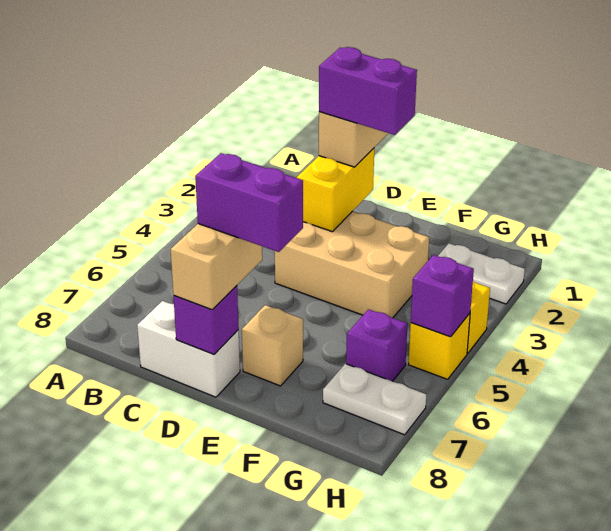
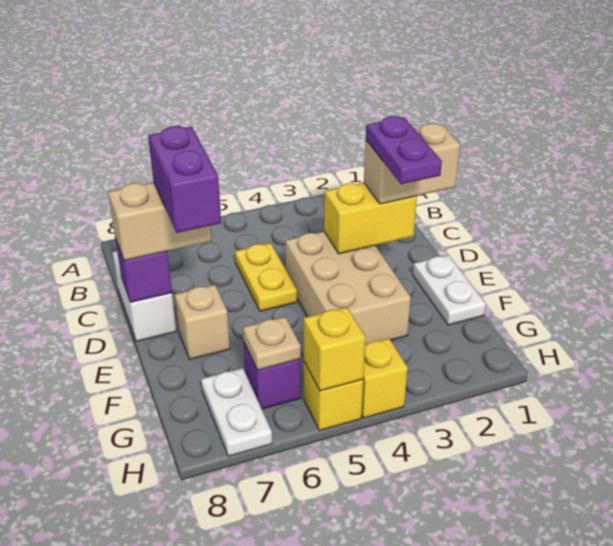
none -> yellow plate C5:D5 level 1
purple brick D2:E2 level 4 -> purple plate D2:E2 level 4
white plate G2:H2 level 1 -> white plate E1:F1 level 1
none -> tan plate G6 level 2
purple brick H5 level 2 -> yellow brick H5 level 2

